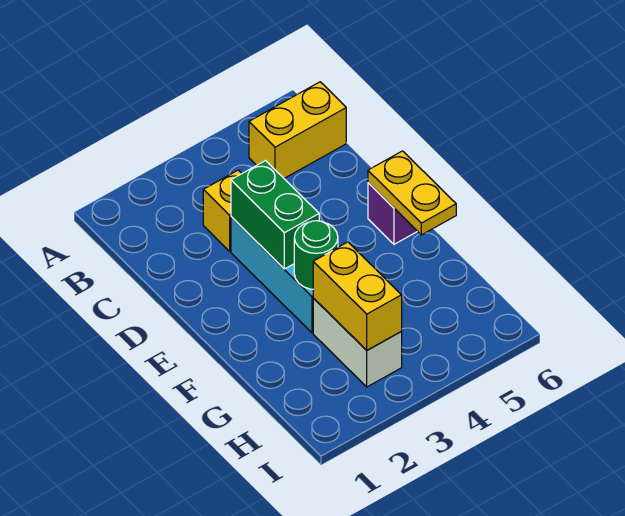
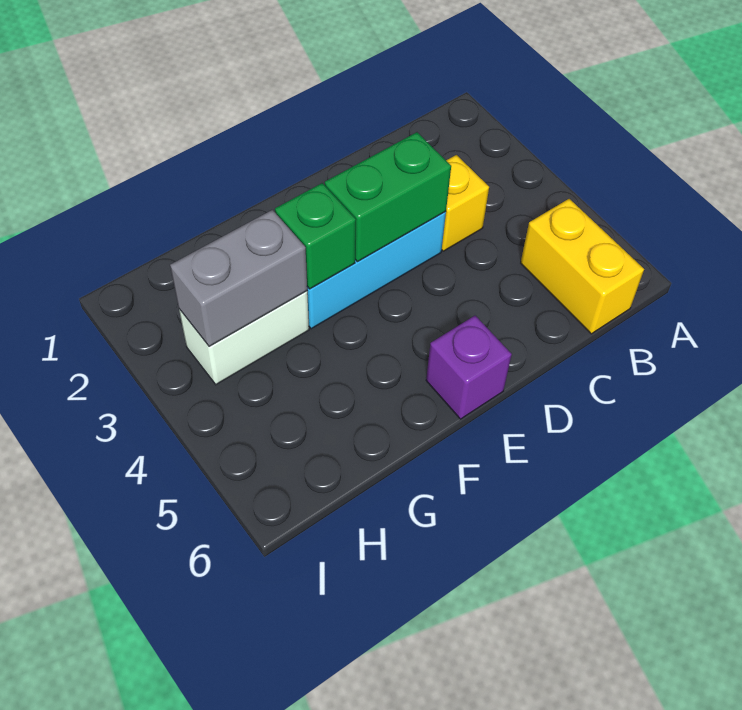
yellow plate E6:F6 level 2 -> none
green round brick F3 level 2 -> green brick F3 level 2
yellow brick G3:H3 level 2 -> grey brick G3:H3 level 2

